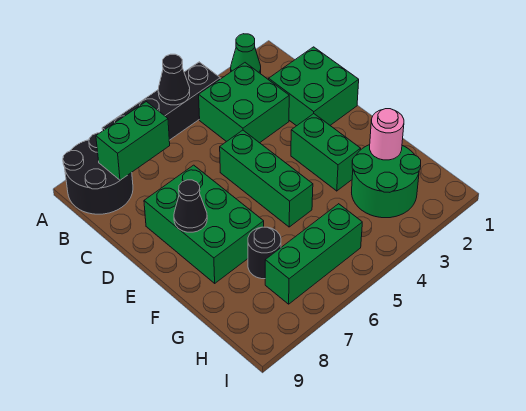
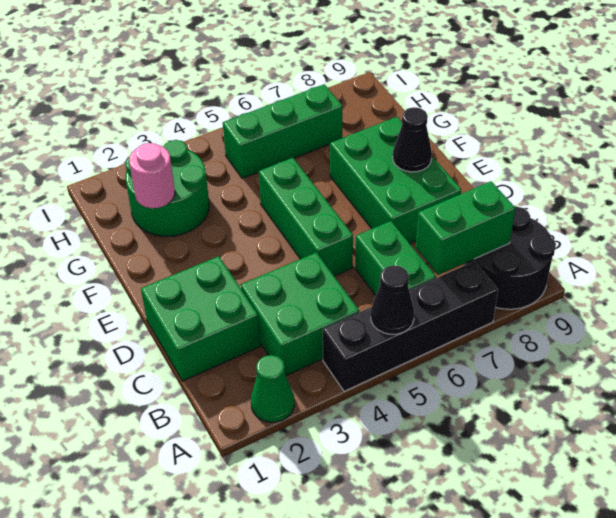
green brick E3:F3 level 1 -> green brick B6:C6 level 1
black round brick G7 level 1 -> none

